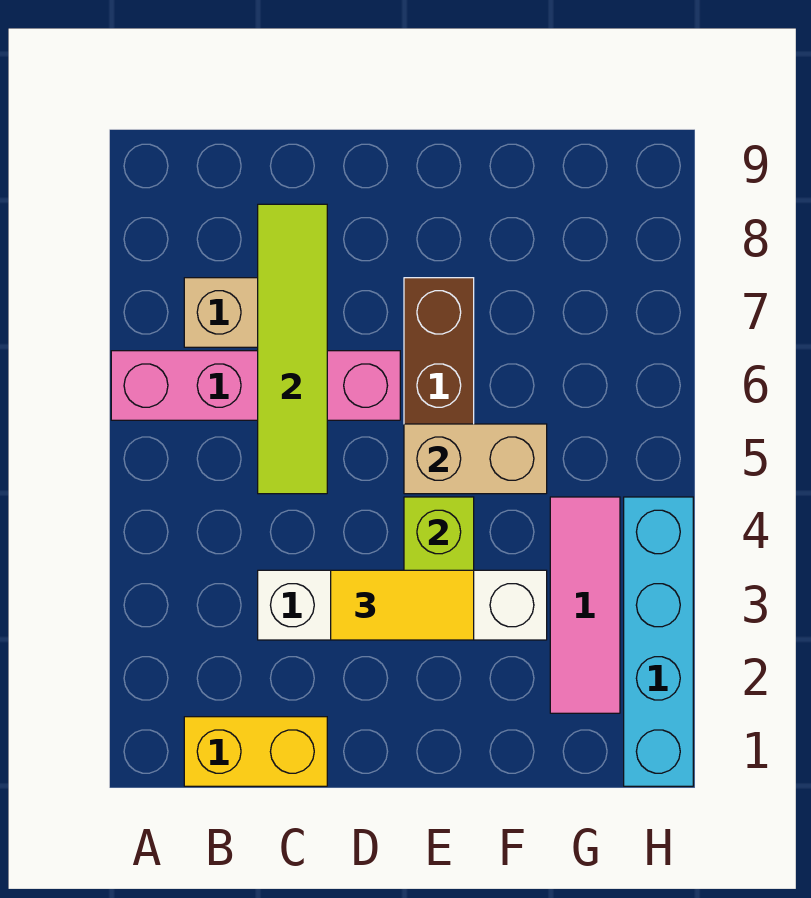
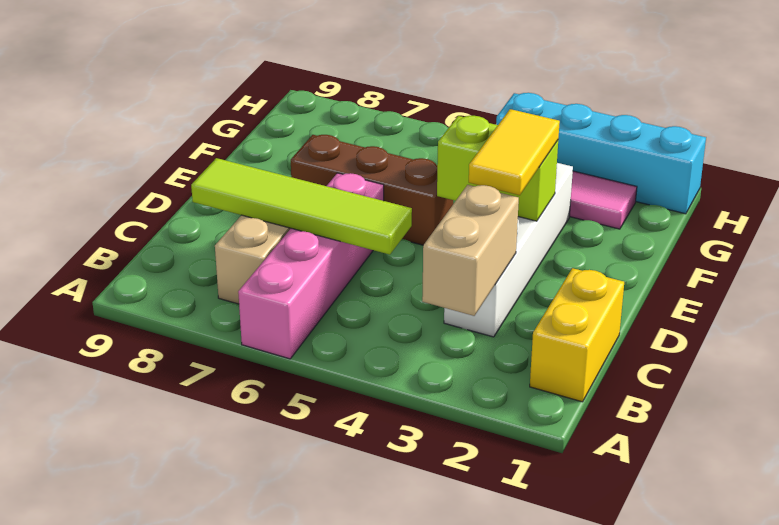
tan brick E5:F5 level 2 -> tan brick B3:C3 level 2

